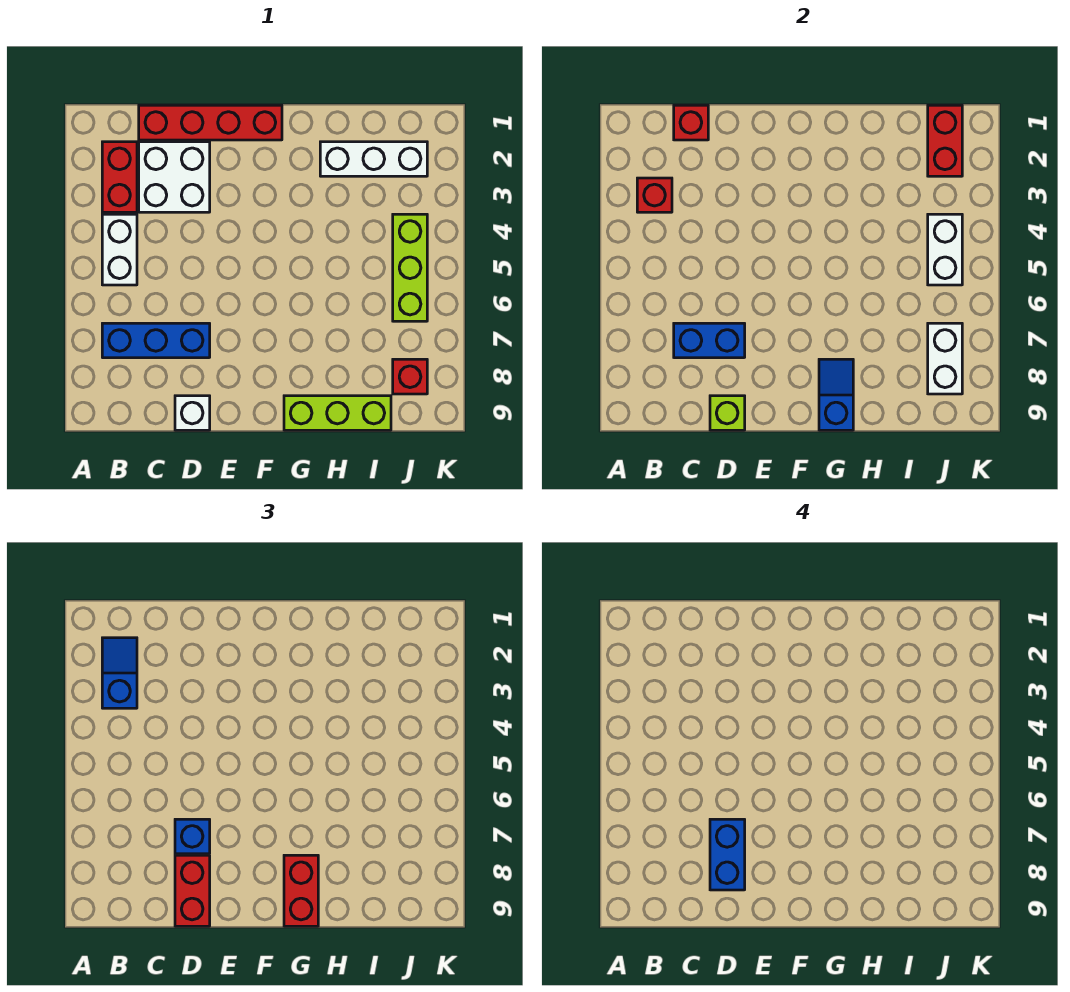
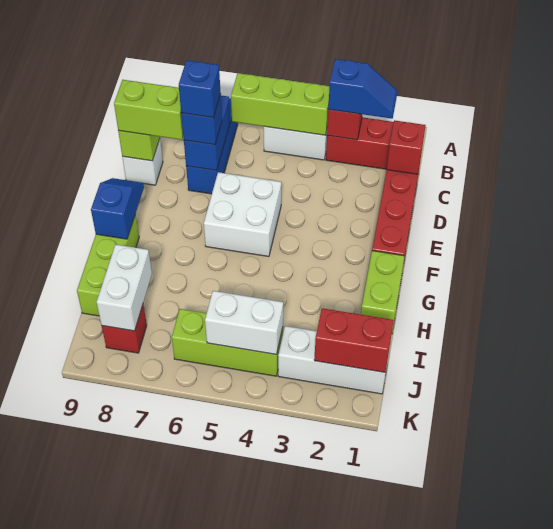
none -> lime brick B4:B6 level 2
white brick C2:D3 level 1 -> white brick E5:F6 level 1
blue brick D7:D8 level 4 -> blue brick D7 level 4
red brick D8:D9 level 3 -> lime brick D8:D9 level 3
none -> lime brick G1:H1 level 1
blue slope G8:G9 level 2 top 9 -> blue slope F9:G9 level 2 top G
red brick G8:G9 level 3 -> none
white brick H2:J2 level 1 -> white brick J1:J3 level 1
white brick J7:J8 level 2 -> white brick I8:J8 level 2

